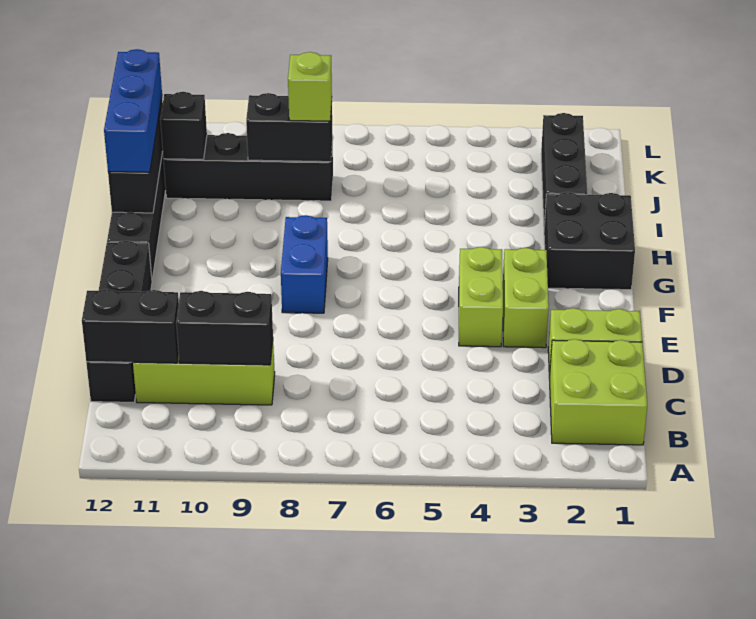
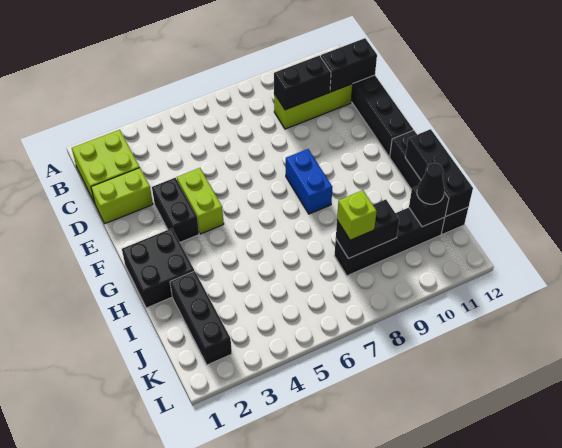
lime brick E3:F3 level 1 -> black brick E3:F3 level 1
blue brick H12:J12 level 3 -> none
none -> black cone J11 level 3

